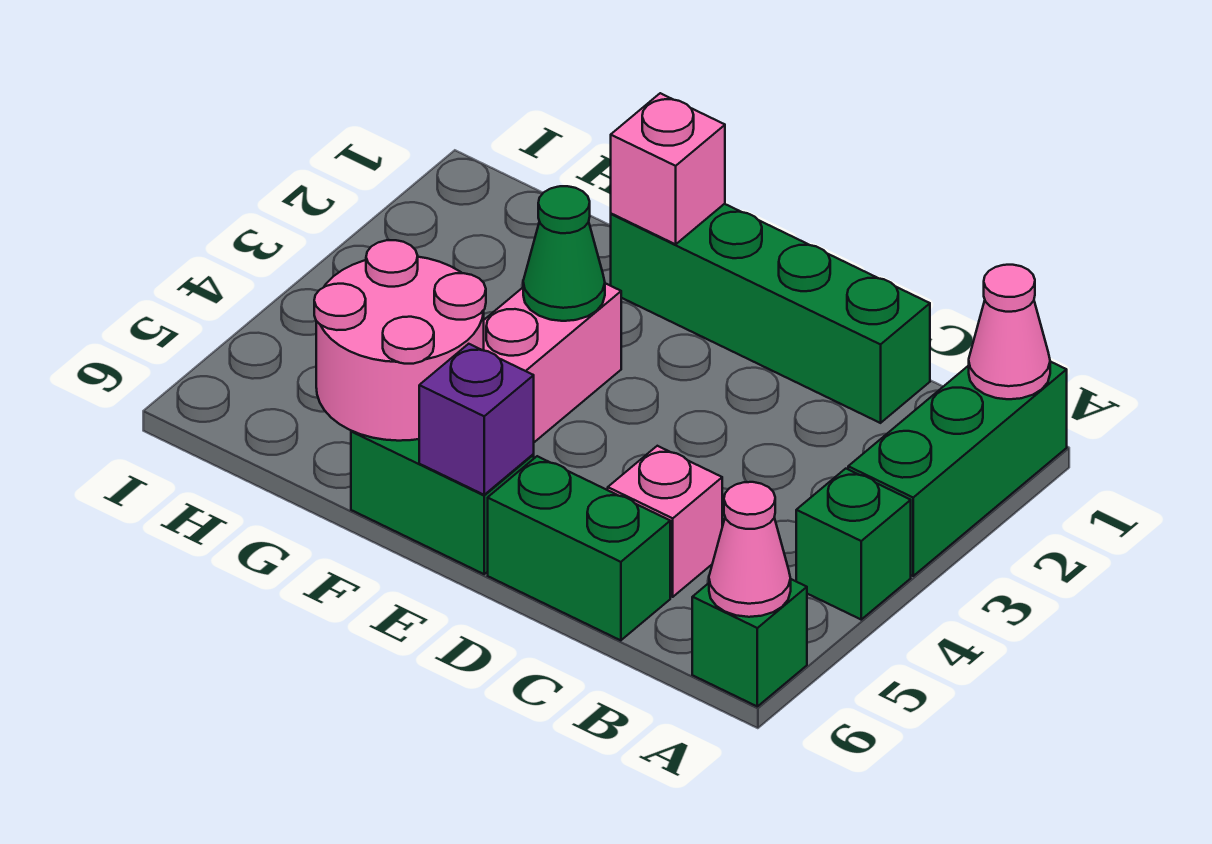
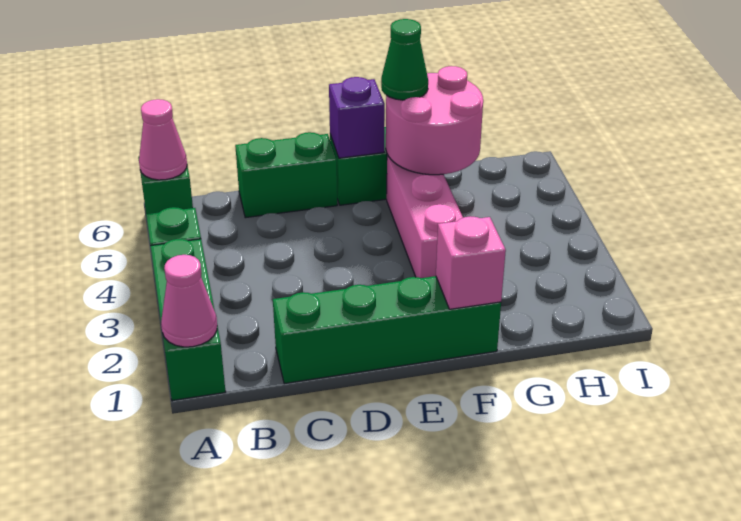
pink brick C5 level 1 -> none
green cone F3 level 2 -> green cone F6 level 3

